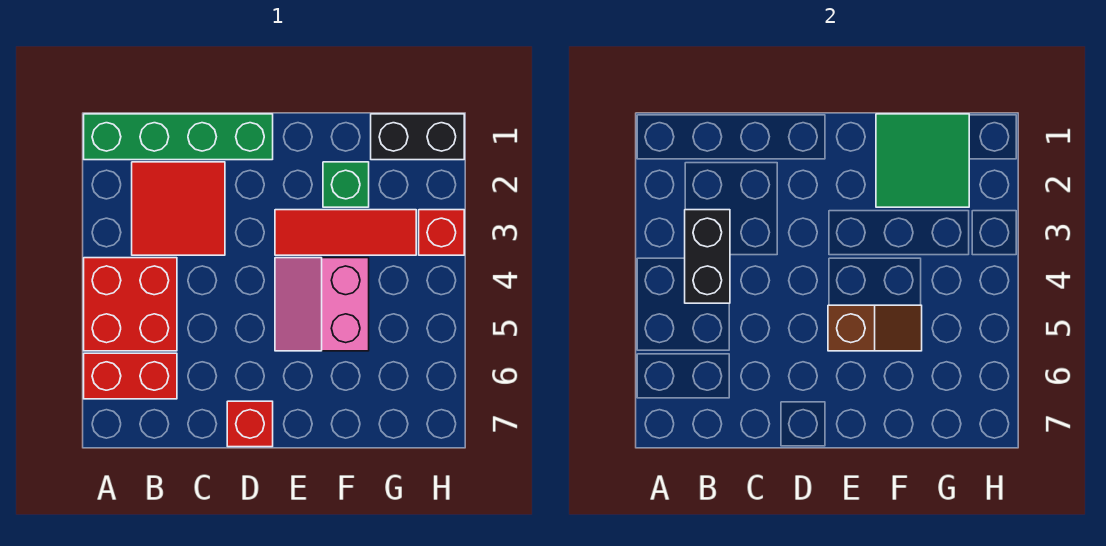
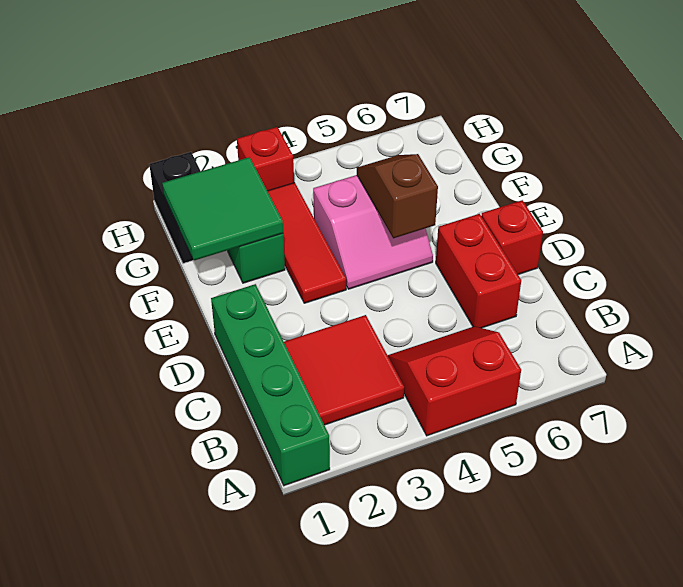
red brick A4:B5 level 1 -> red slope A4:B5 level 1 top A
red brick A6:B6 level 1 -> red brick C6:D6 level 1
black brick B3:B4 level 2 -> none

